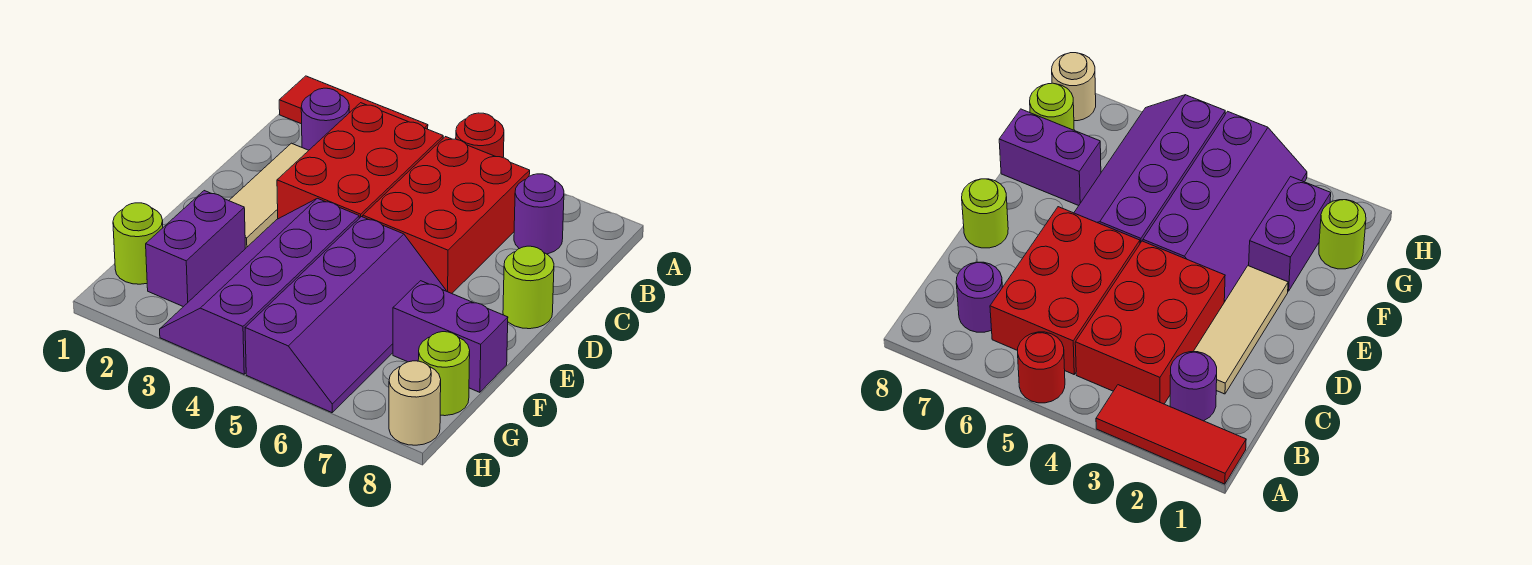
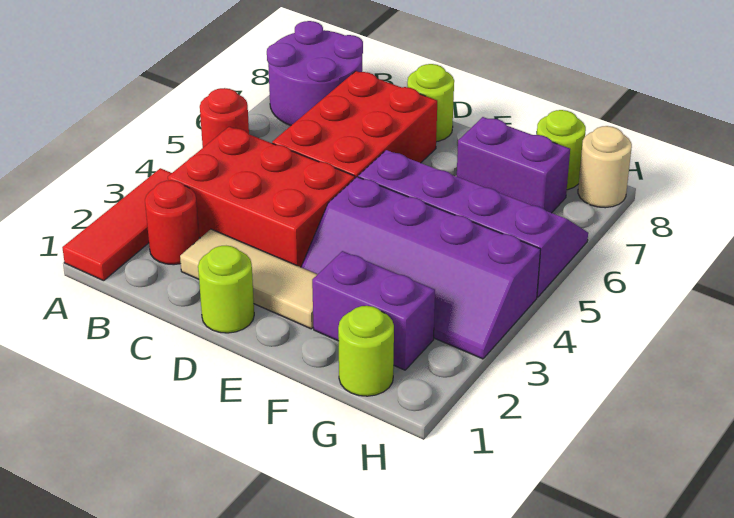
purple round brick B2 level 1 -> red round brick B2 level 1
red brick B5:D6 level 1 -> red brick C5:D7 level 1
purple round brick B7 level 1 -> purple round brick A7:B8 level 1
none -> lime round brick D1 level 1
purple brick F7:F8 level 1 -> purple brick F7:G7 level 1

